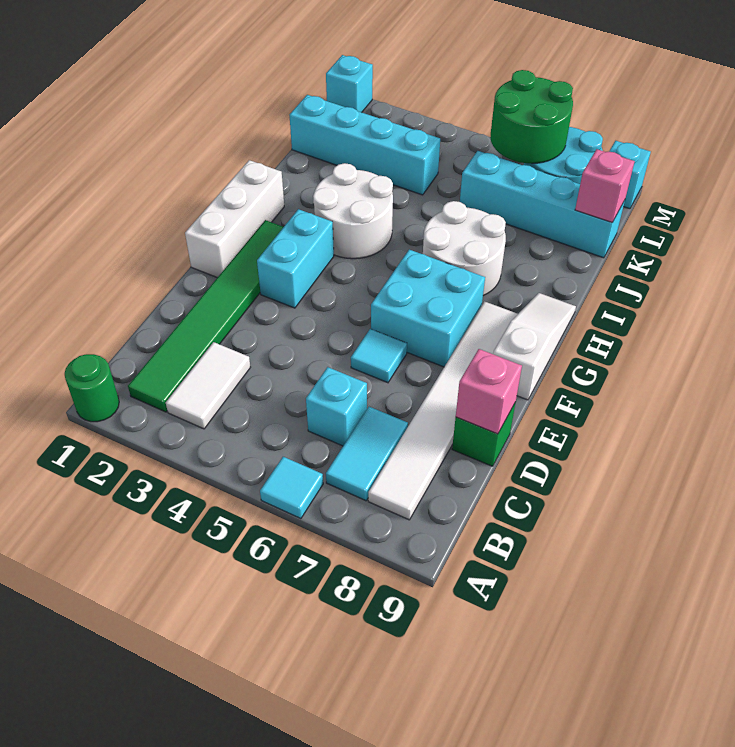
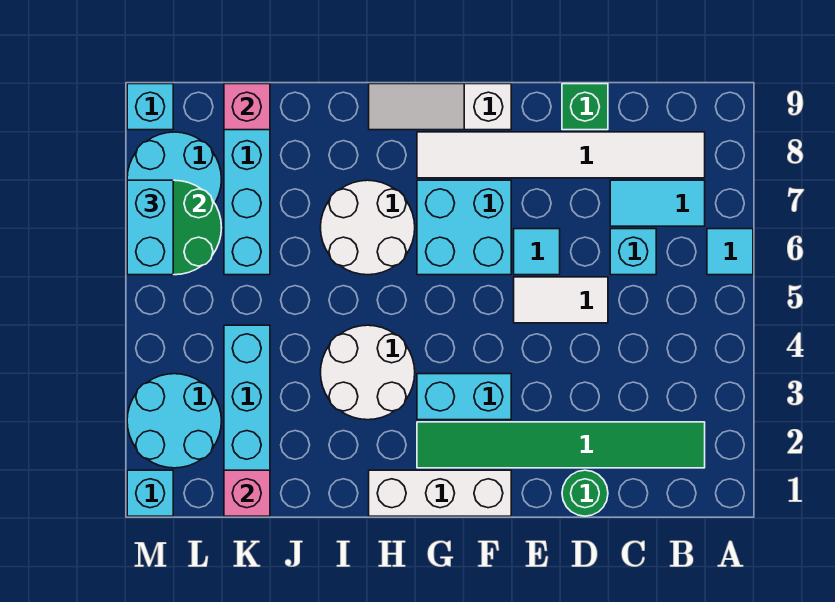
green round brick A1 level 1 -> green round brick D1 level 1
white tile B3:C3 level 1 -> white tile D5:E5 level 1
pink brick D9 level 2 -> pink brick K1 level 2
none -> cyan round brick L2:M3 level 1
none -> cyan brick M6:M7 level 3

